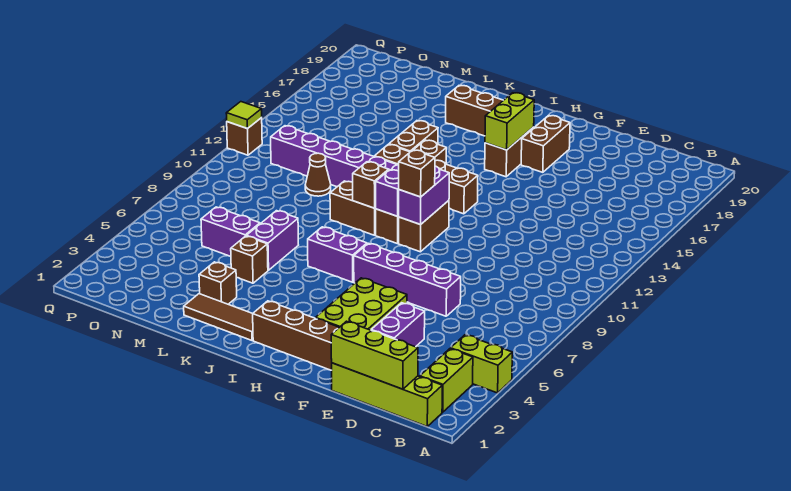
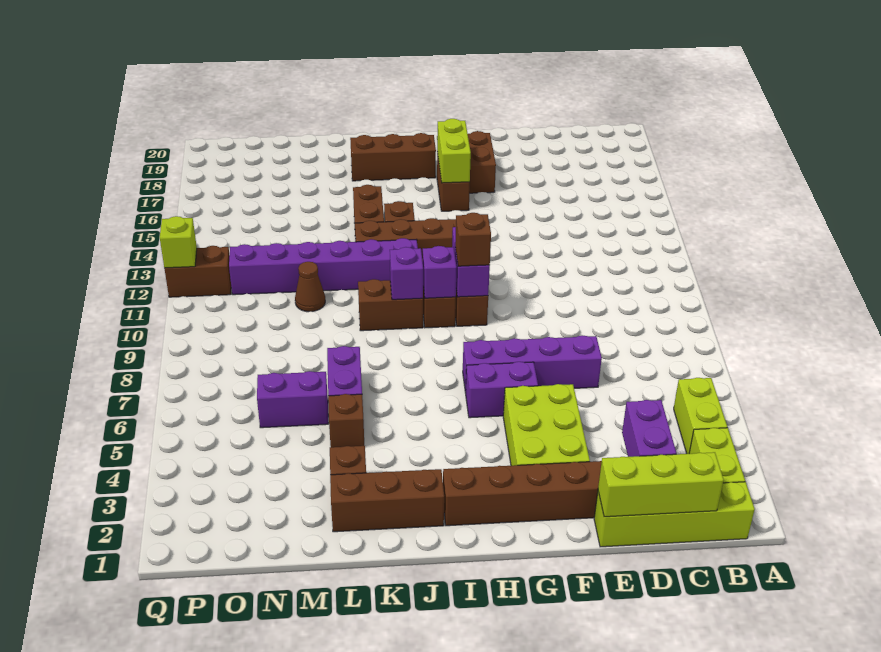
lime brick A4:B4 level 1 -> lime brick B4:B5 level 1
purple brick I7:J7 level 1 -> purple brick G6:H6 level 1
brown tile J2:L2 level 1 -> brown brick J2:L2 level 1
brown brick J10 level 2 -> purple brick J10 level 2
brown brick Q12 level 1 -> brown brick P12:Q12 level 1
lime tile Q12 level 2 -> lime brick Q12 level 2

